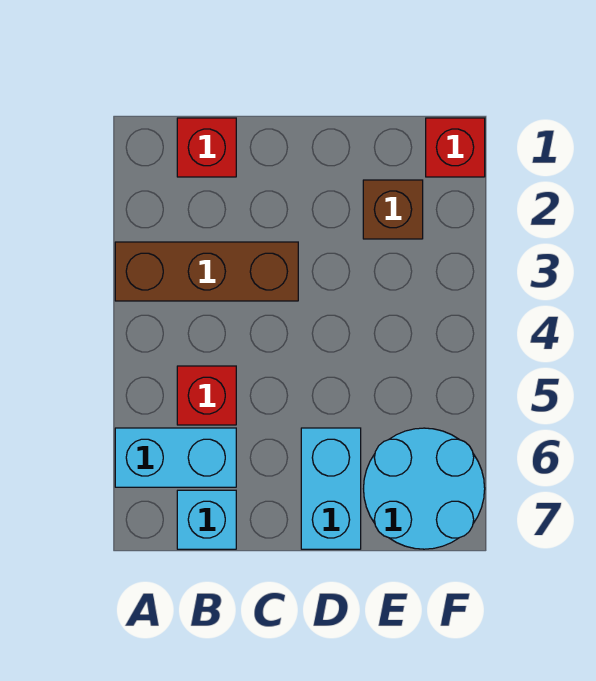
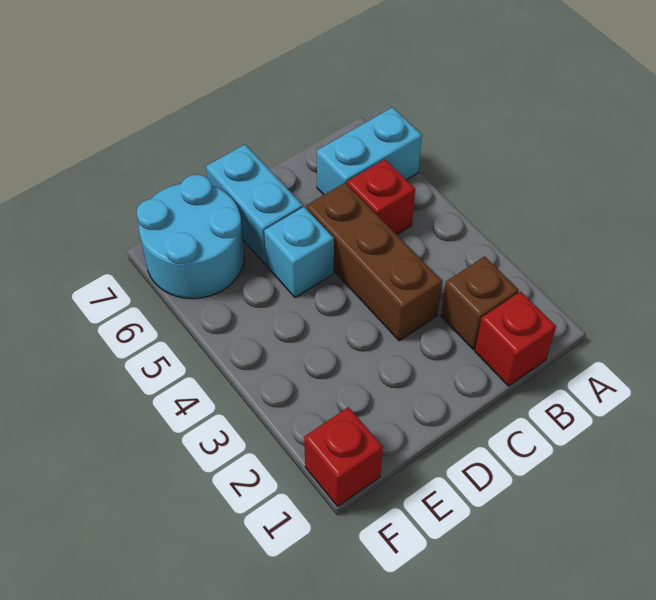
brown brick A3:C3 level 1 -> brown brick C3:C5 level 1
cyan brick B7 level 1 -> cyan brick D5 level 1
brown brick E2 level 1 -> brown brick B2 level 1

